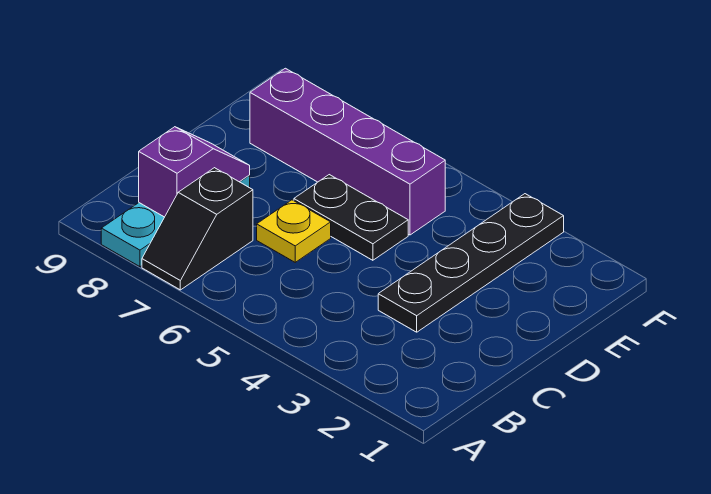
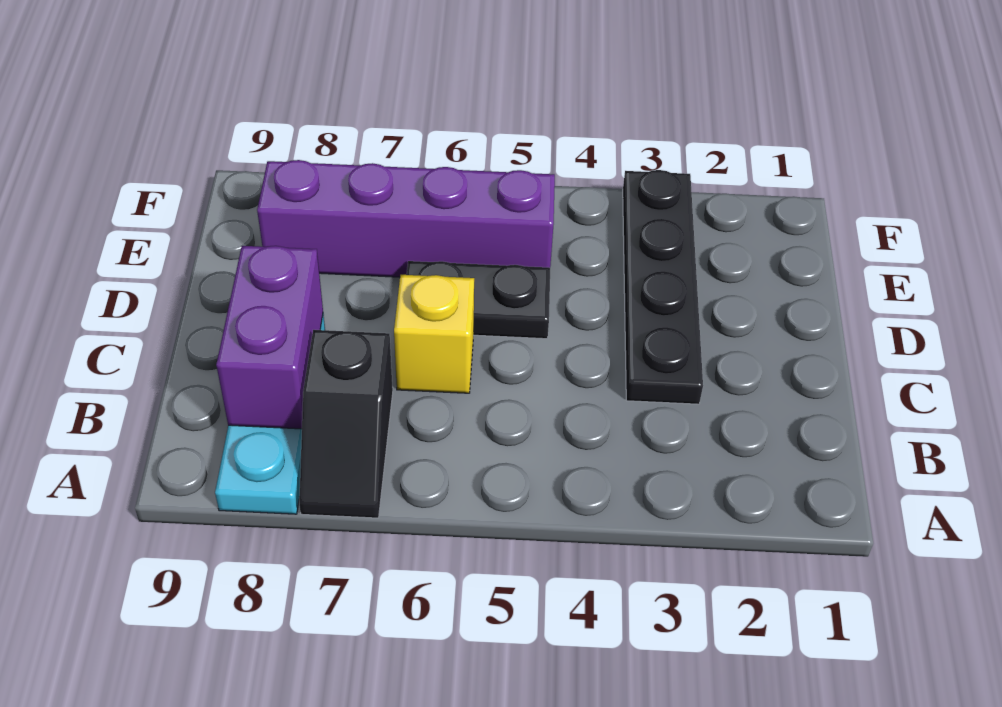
purple slope B8:C8 level 2 top B -> purple brick B8:C8 level 2
yellow plate C6 level 1 -> yellow brick C6 level 1

